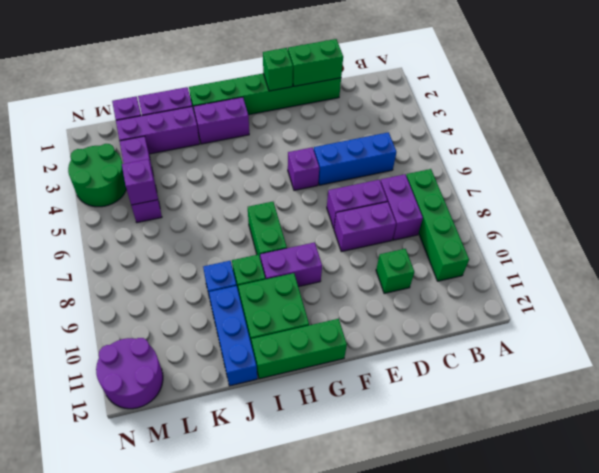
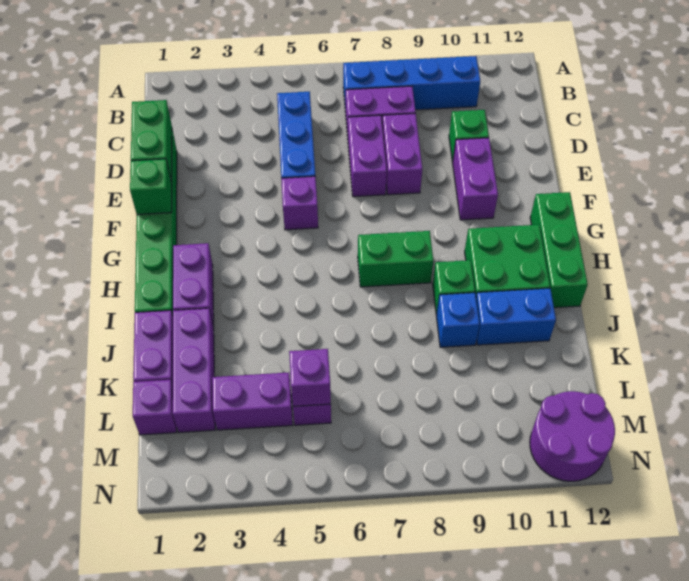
green brick B7:B10 level 1 -> blue brick B7:B10 level 1
purple brick G9:H9 level 1 -> purple brick E10:F10 level 1
blue brick J10:J12 level 1 -> blue brick J10:J11 level 1
green round brick M3:N4 level 1 -> none

